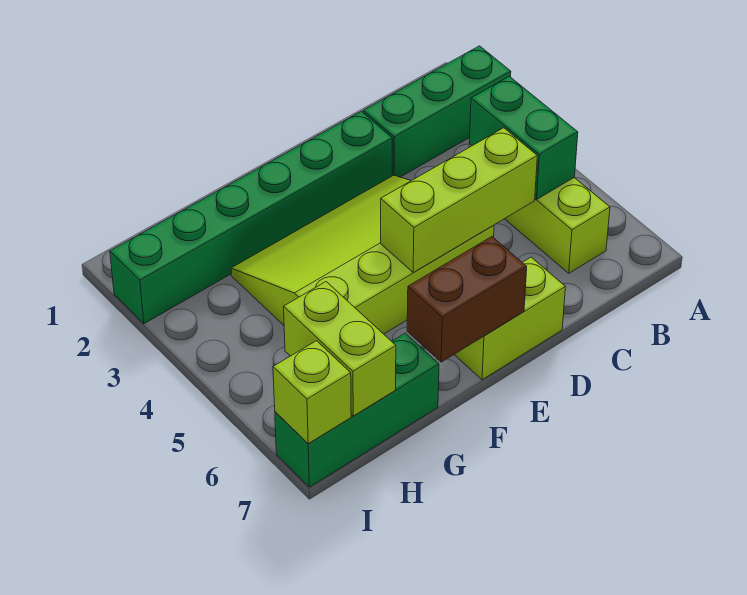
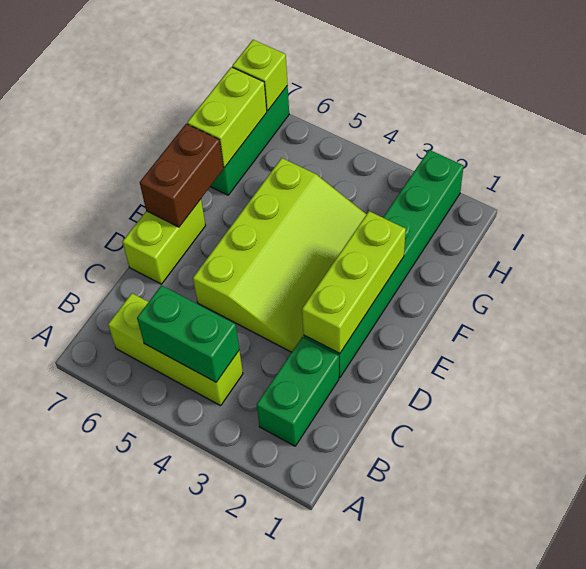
green brick A2:C2 level 1 -> green brick B2:C2 level 1
lime brick C5:E5 level 2 -> lime brick D2:F2 level 2
lime brick H6:H7 level 2 -> lime brick G7:H7 level 2

